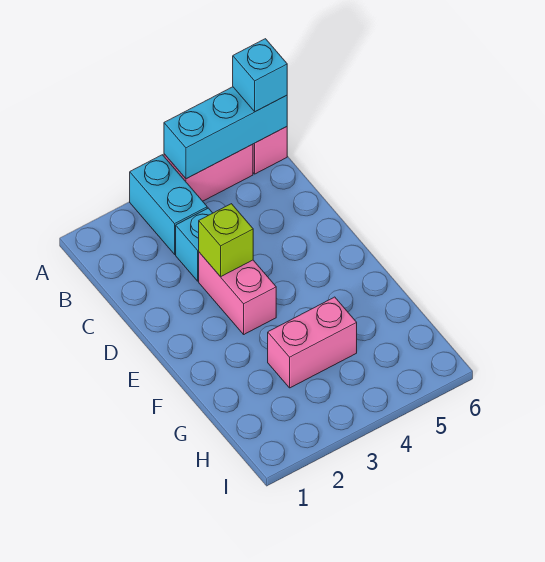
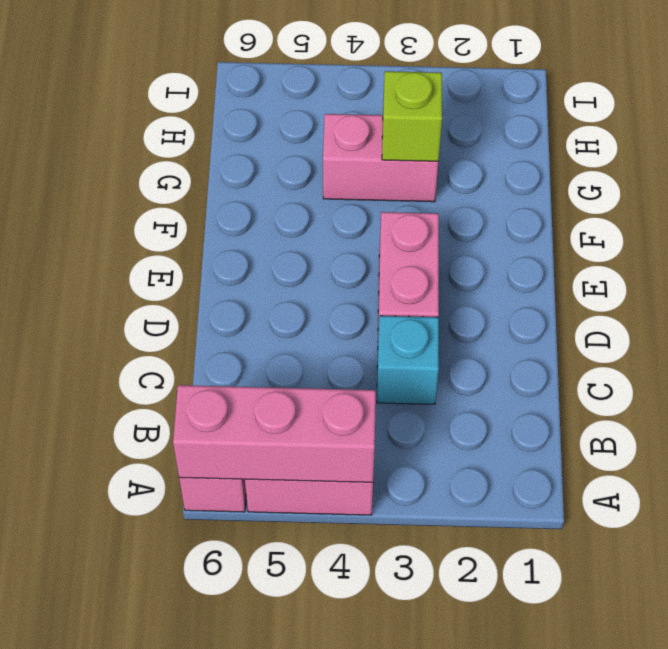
cyan brick A3:B3 level 1 -> none
cyan brick A4:A6 level 2 -> pink brick A4:A6 level 2
cyan brick A6 level 3 -> none
lime brick D3 level 2 -> lime brick G3 level 2

